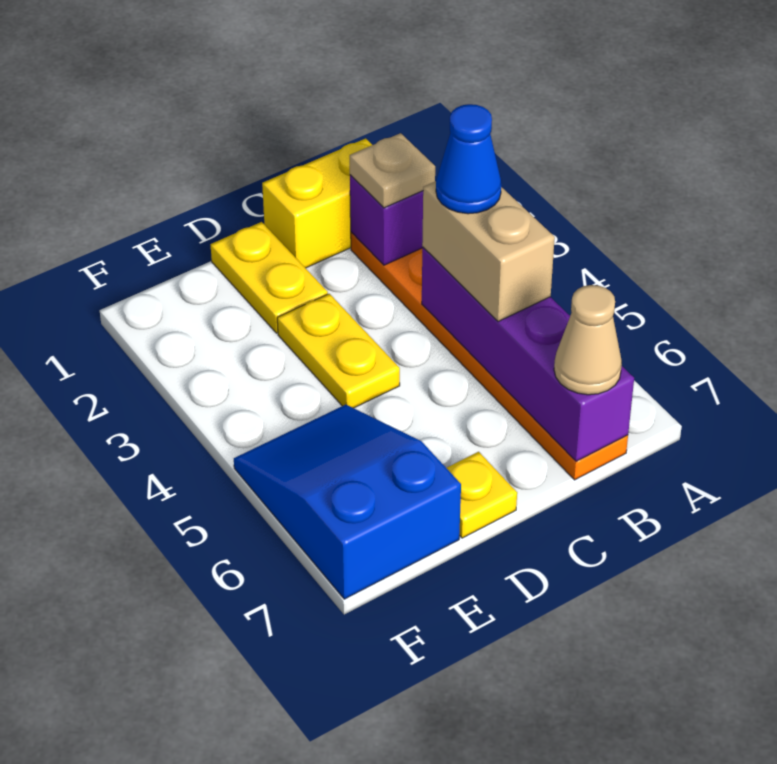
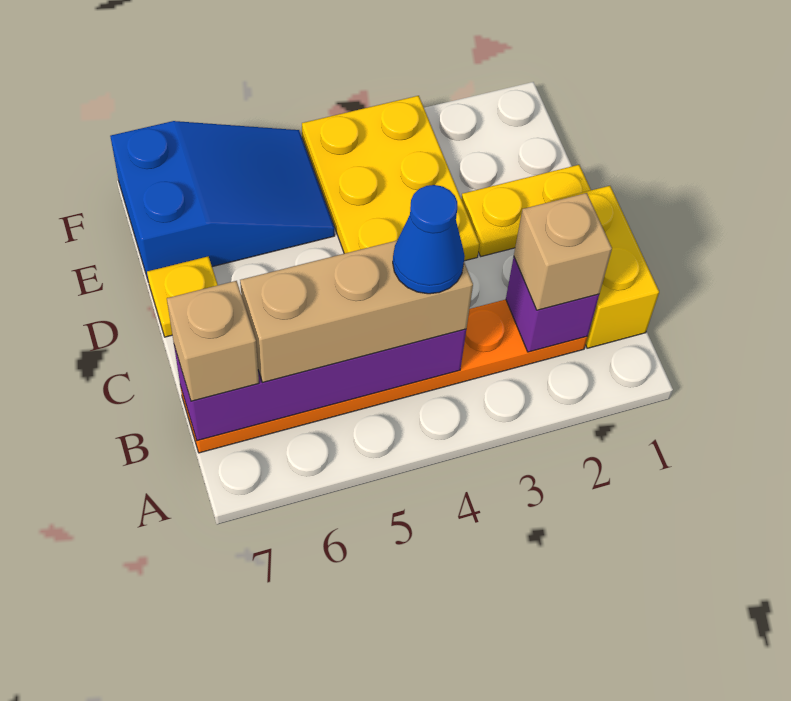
tan plate B2 level 3 -> tan brick B2 level 3
tan brick B4:B5 level 3 -> tan brick B4:B6 level 3
tan cone B7 level 3 -> tan brick B7 level 3
yellow plate D3:D4 level 1 -> yellow plate D3:F4 level 1

